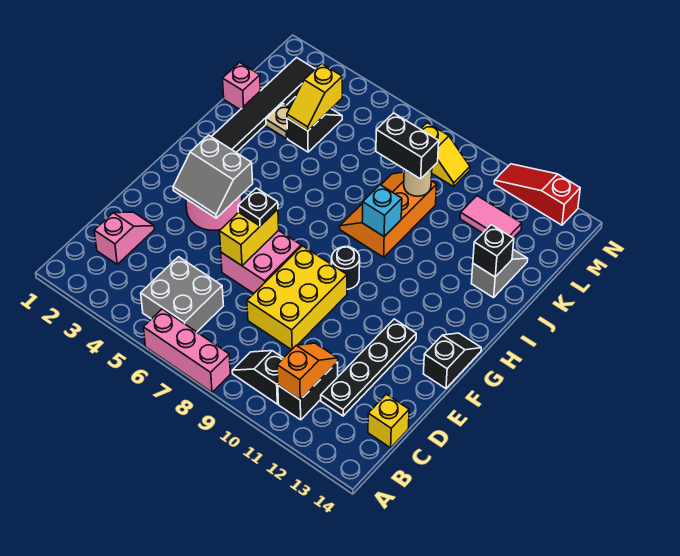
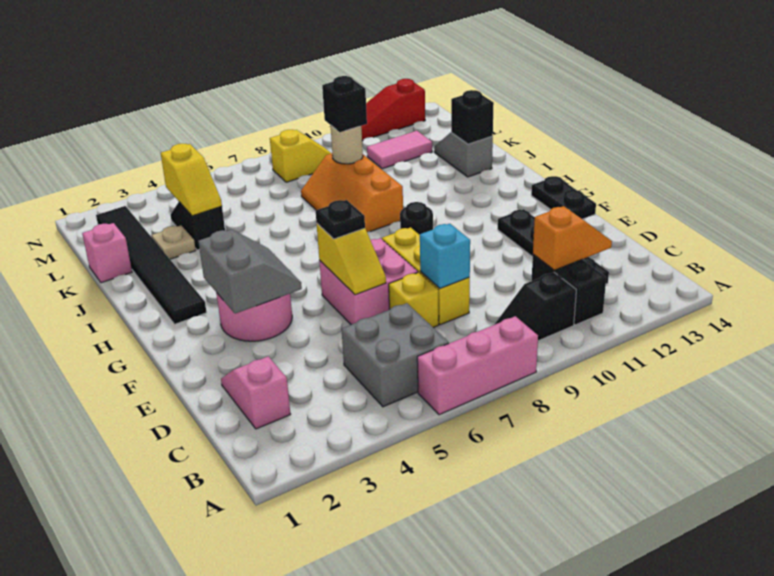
orange slope B11:C11 level 2 top B -> orange slope C11:C12 level 2 top 11
yellow brick C14 level 1 -> yellow brick D7 level 1
yellow brick D8:F9 level 1 -> yellow brick D8:F8 level 1
yellow brick E6:F6 level 2 -> yellow slope E6:F6 level 2 top F
grey slope F3:G4 level 2 top G -> grey slope F3:G4 level 2 top 3
black slope F14:G14 level 1 top F -> black plate F14:G14 level 1
cyan brick I9 level 2 -> cyan brick D8 level 2
black brick K8:K9 level 3 -> black brick K9 level 3

